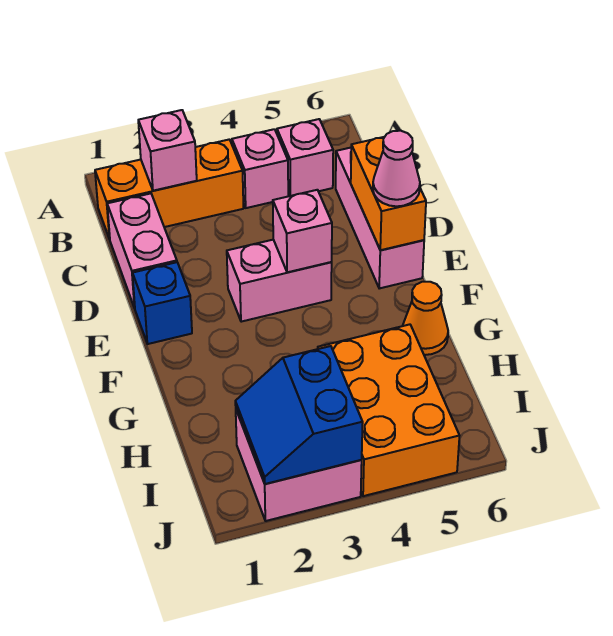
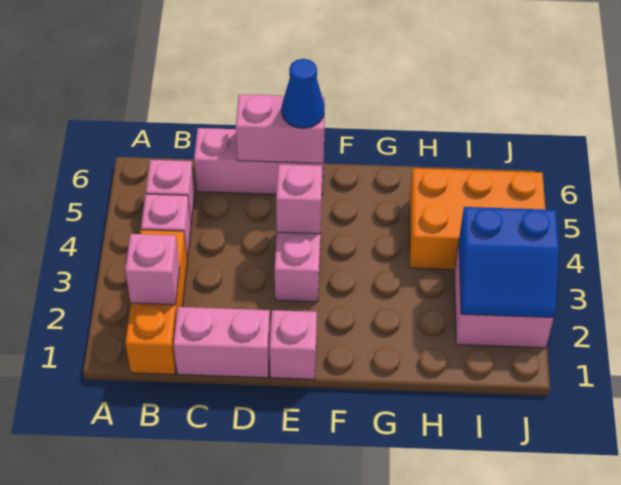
orange brick D6:E6 level 2 -> pink brick D6:E6 level 2
blue brick E1 level 1 -> pink brick E1 level 1
pink cone E6 level 3 -> blue cone E6 level 3
orange cone G6 level 1 -> none

